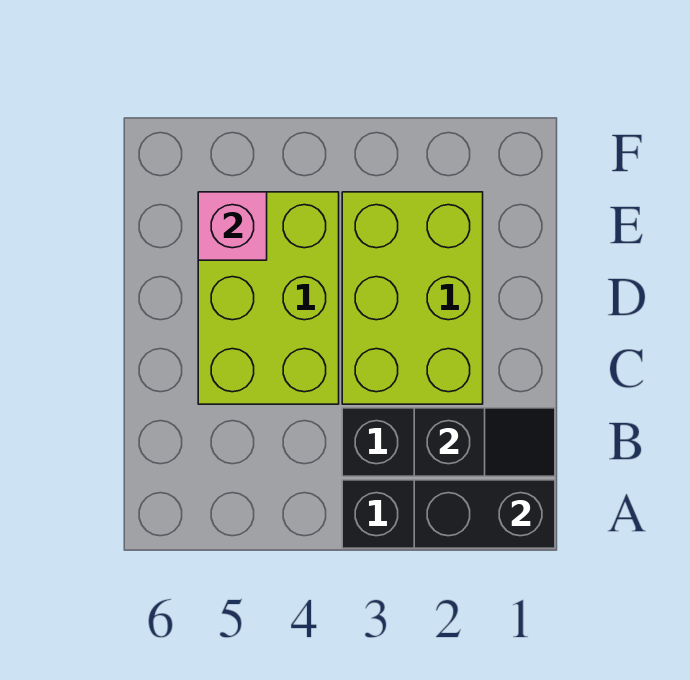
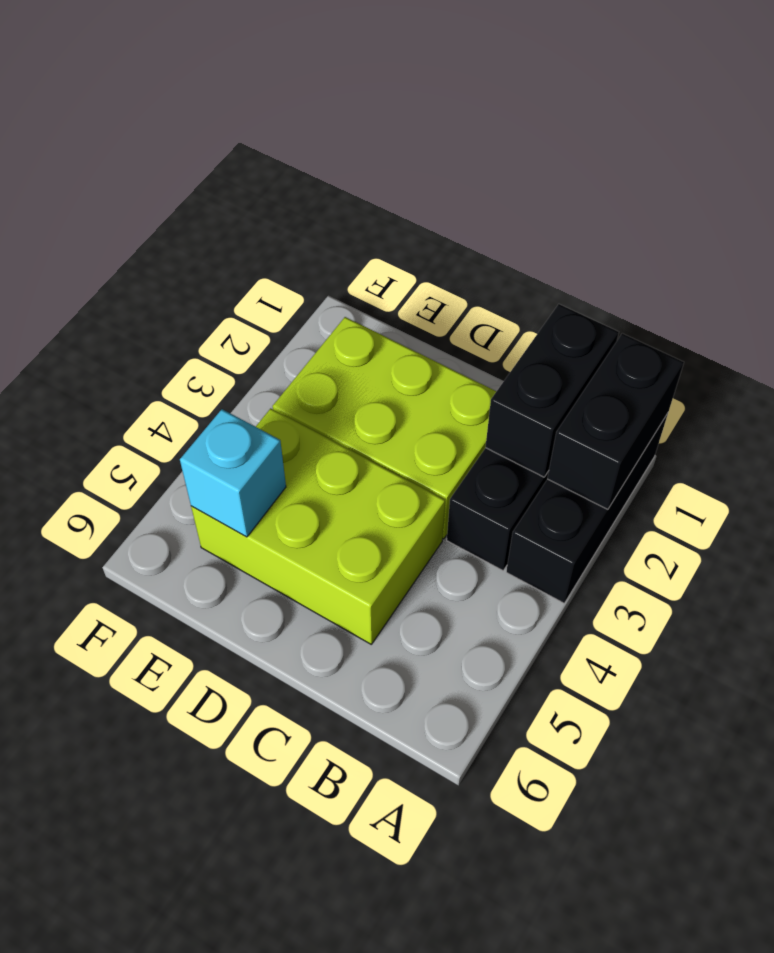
black slope B1:B2 level 2 top 2 -> black brick B1:B2 level 2
pink brick E5 level 2 -> cyan brick E5 level 2

